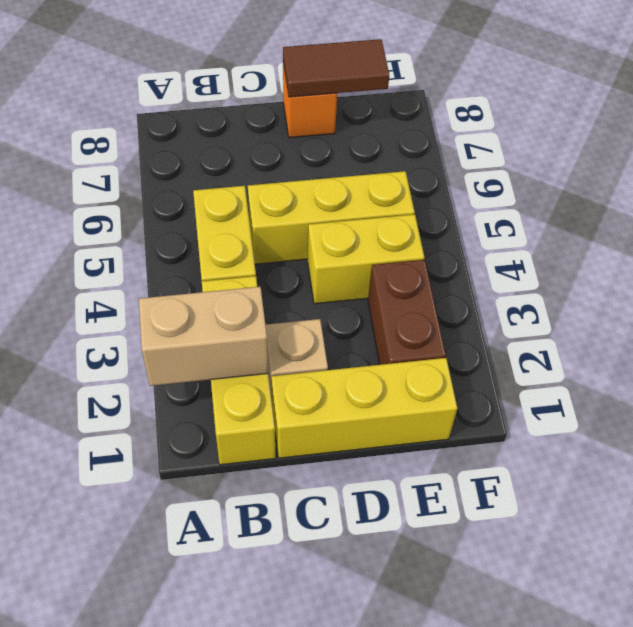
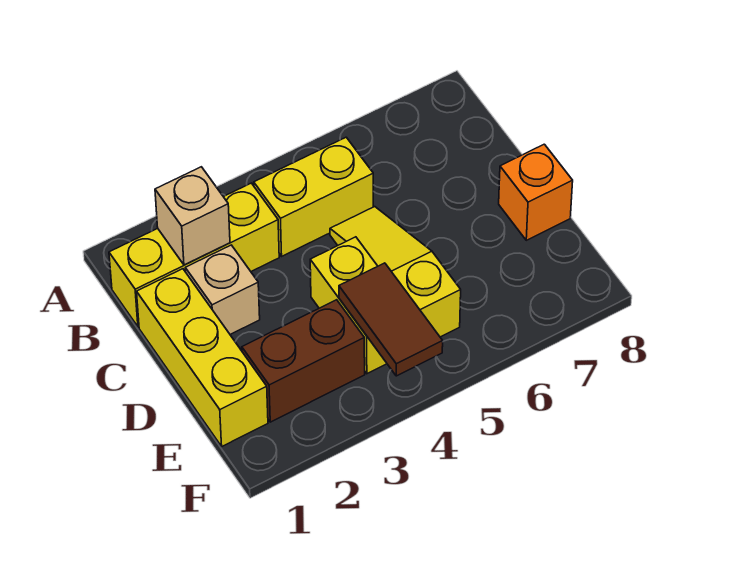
tan brick A2:B2 level 2 -> tan brick B2 level 2
yellow brick C5:E5 level 1 -> yellow slope C5:E5 level 1 top E
brown tile D8:E8 level 2 -> brown tile E4:F4 level 2

